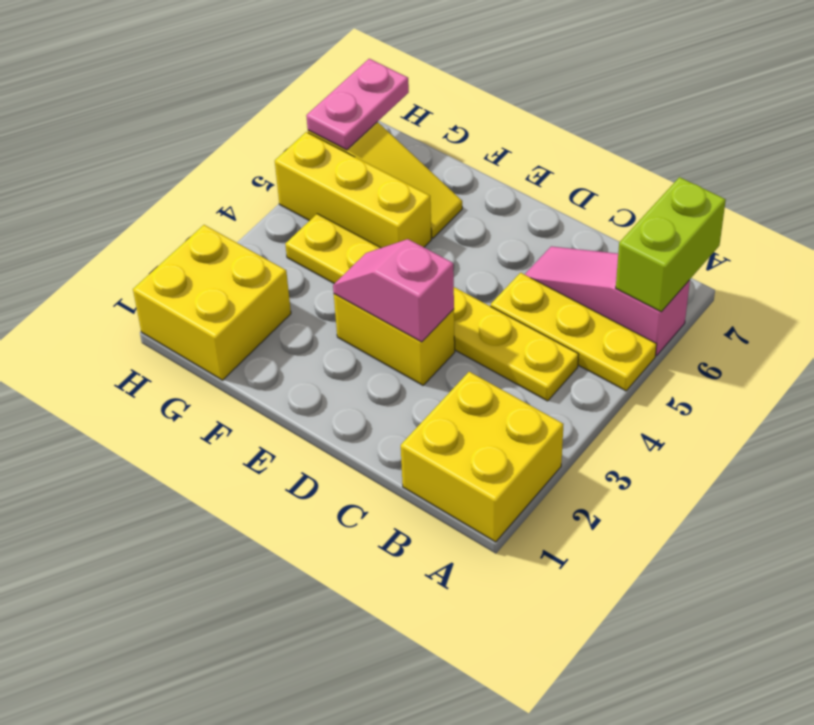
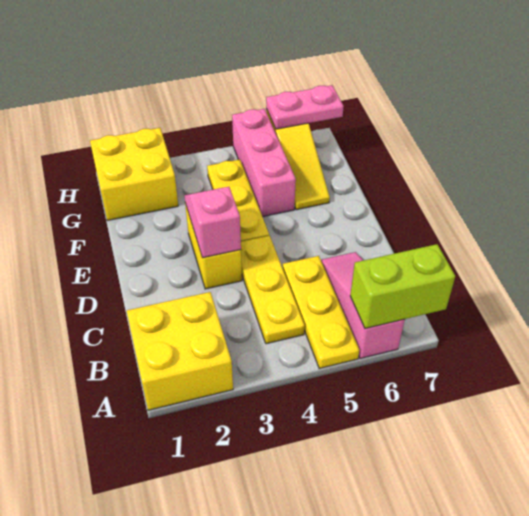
yellow brick F5:H5 level 1 -> pink brick F5:H5 level 1

